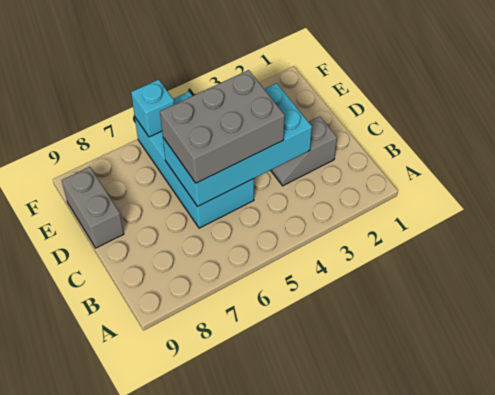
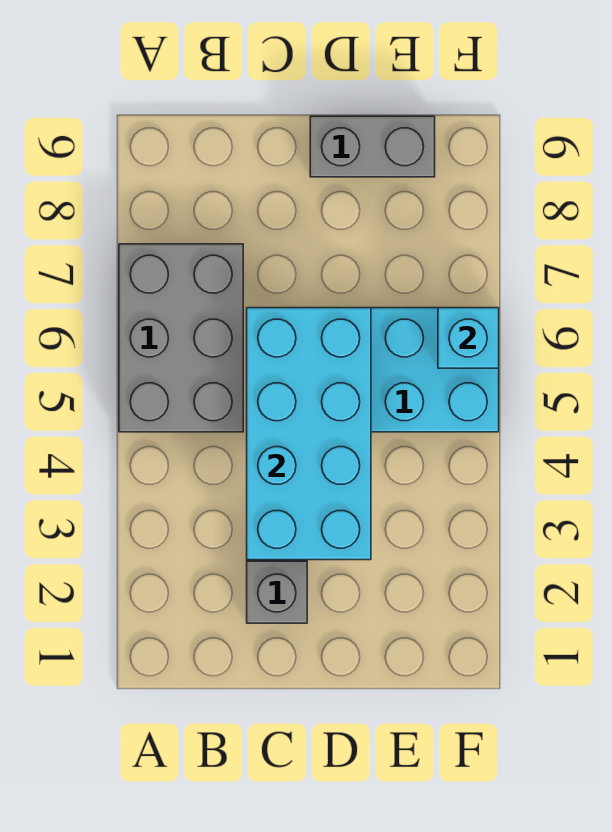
grey brick C4:D6 level 3 -> grey brick A5:B7 level 1

